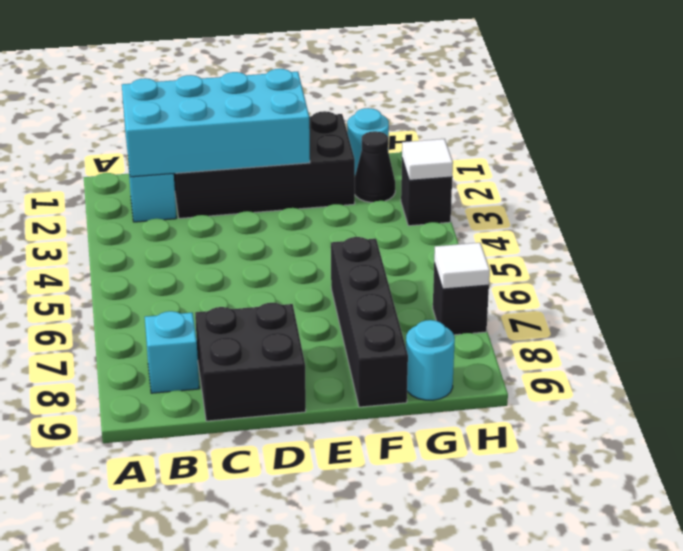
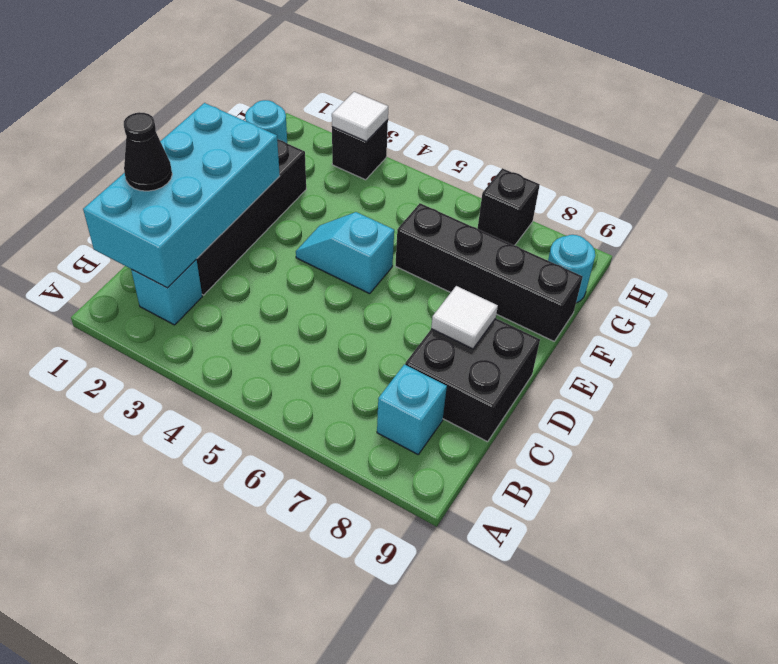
none -> cyan slope E4:E5 level 1 top 5
black cone G2 level 1 -> black cone C1 level 3
white tile H7 level 2 -> white tile D8 level 2

